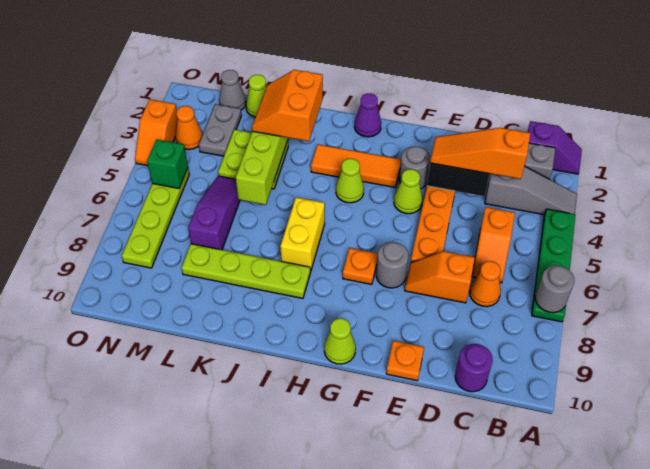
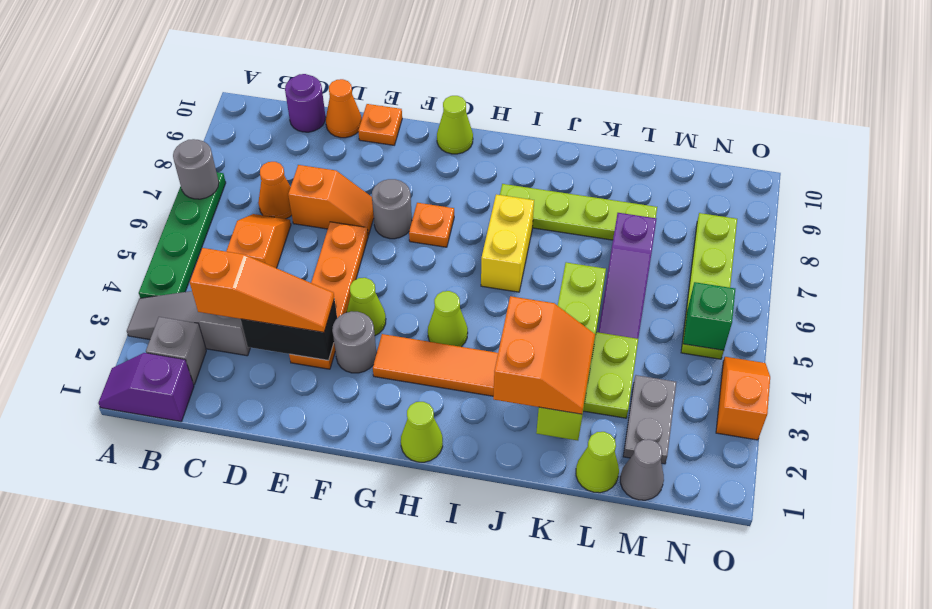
purple cone H1 level 1 -> lime cone H1 level 1
orange cone N3 level 1 -> orange cone D10 level 1

